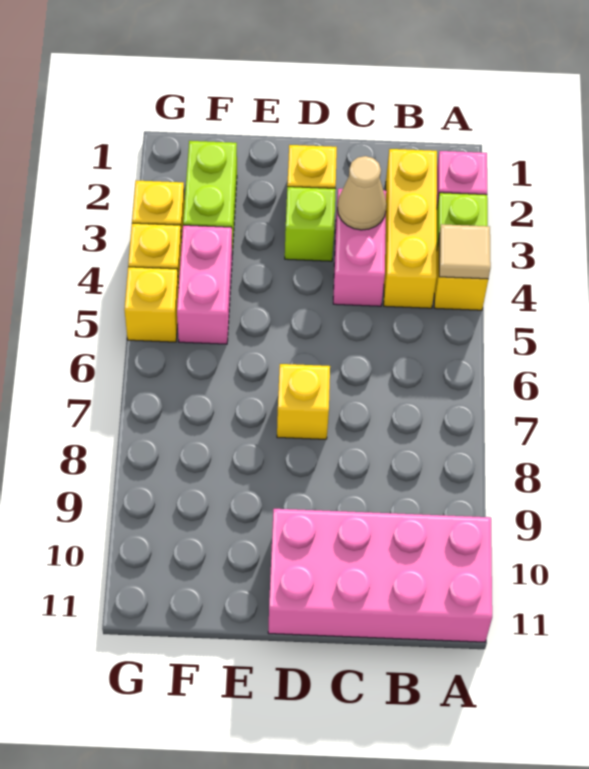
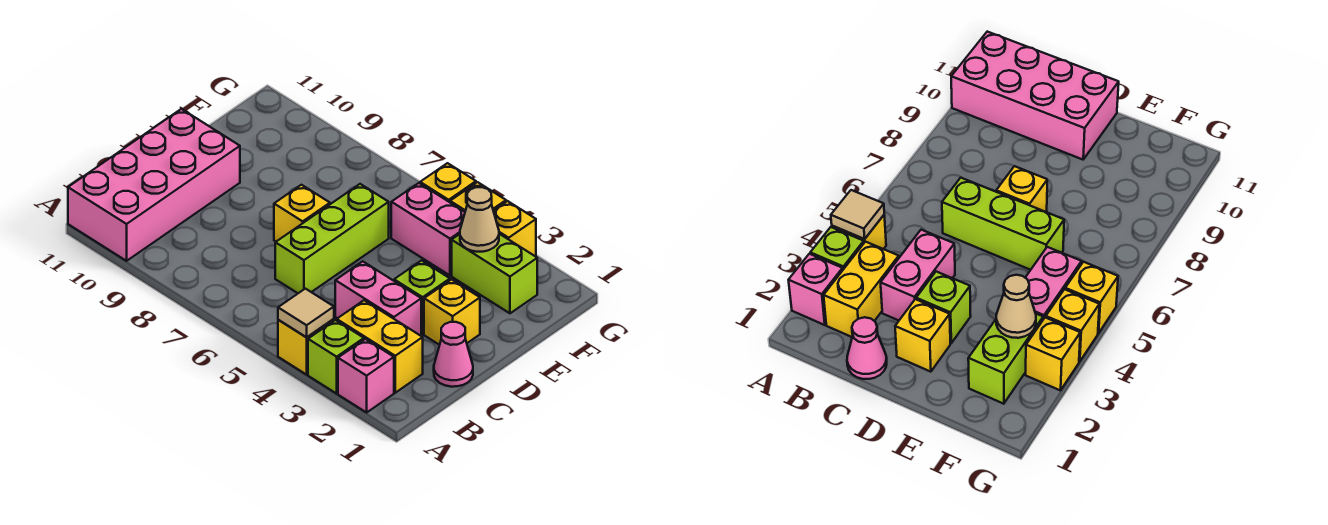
yellow brick B2:B4 level 1 -> yellow brick B2:B3 level 1
none -> pink cone C1 level 1
tan cone C3 level 2 -> tan cone F3 level 2
none -> lime brick C6:E6 level 1

